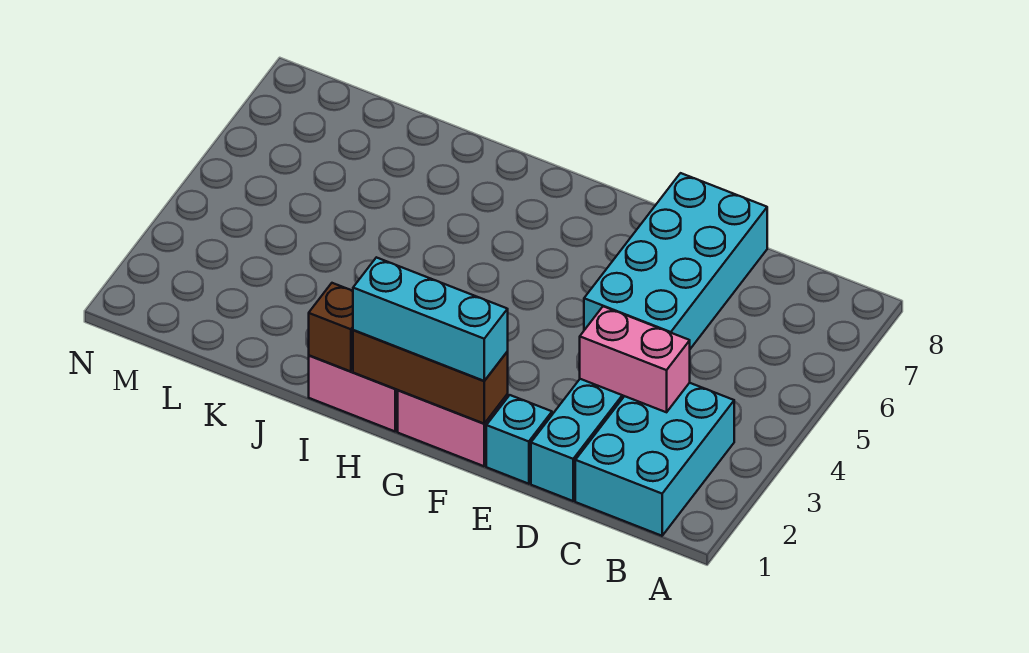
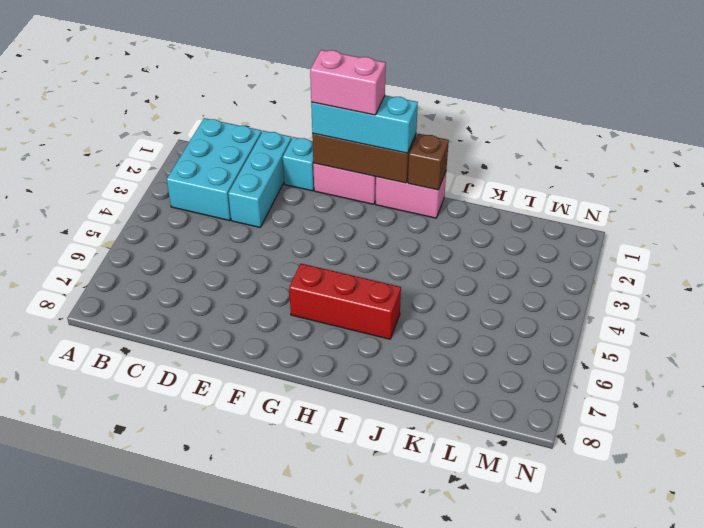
pink brick C3:D3 level 2 -> pink brick F1:G1 level 4
cyan brick D5:E8 level 1 -> none
none -> red brick G6:I6 level 1

